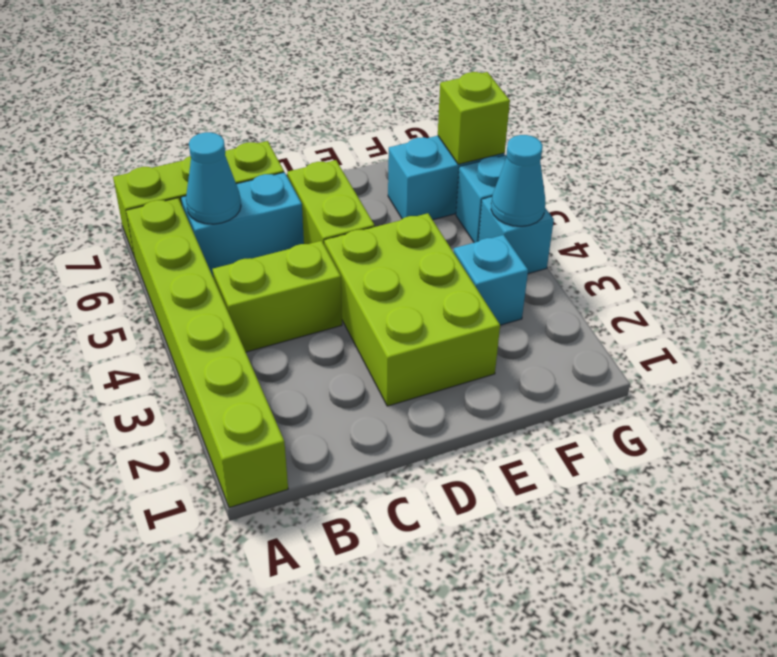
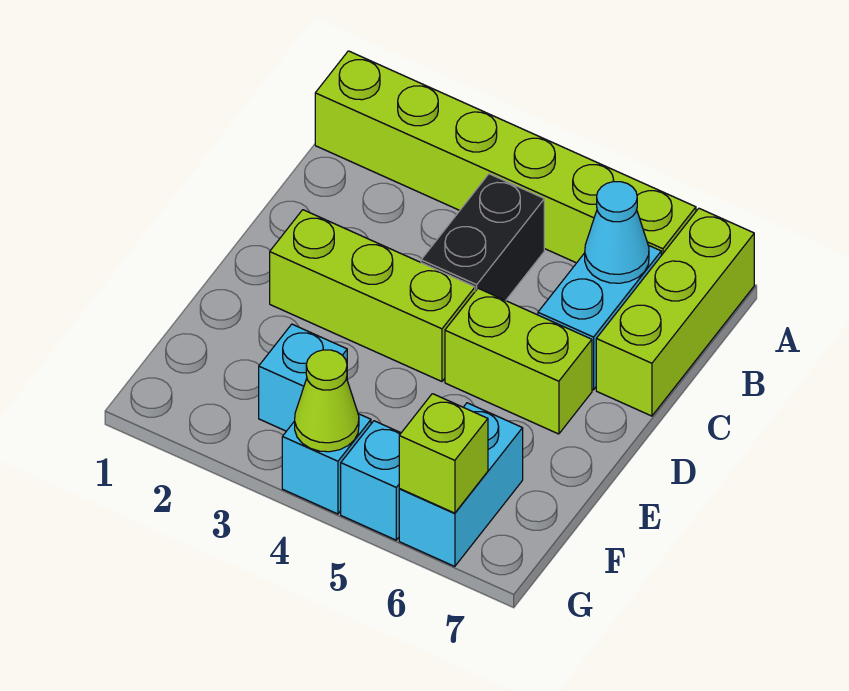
lime brick B4:C4 level 1 -> black brick B4:C4 level 1
lime brick D2:E4 level 1 -> lime brick D2:D4 level 1
cyan cone G4 level 2 -> lime cone G4 level 2

